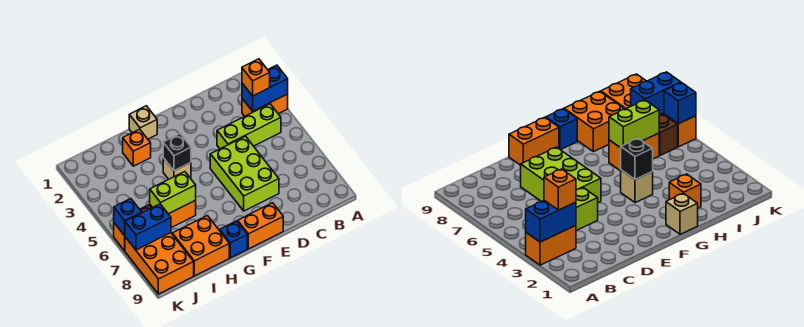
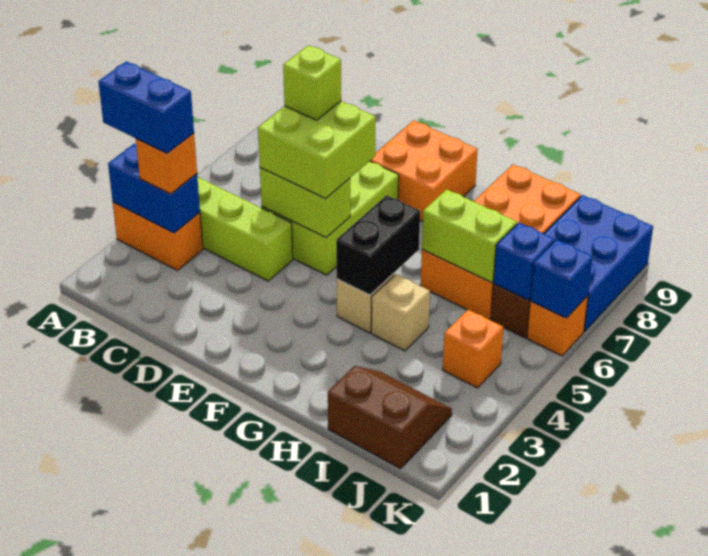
none -> lime brick D5:E5 level 2
none -> lime brick D5:E6 level 3
none -> lime brick D6 level 4
orange brick E9:F9 level 1 -> orange brick E8:F9 level 1
tan brick G1 level 1 -> tan brick H4 level 1
black brick G4 level 2 -> black brick G4:G5 level 2
blue brick G9 level 1 -> blue brick J6 level 2
orange brick H2 level 1 -> orange brick J4 level 1
none -> brown slope I1:J2 level 1 top 1
orange brick J7:K9 level 1 -> blue brick J7:K9 level 1
blue brick J7:K7 level 2 -> blue brick A3:B3 level 4

